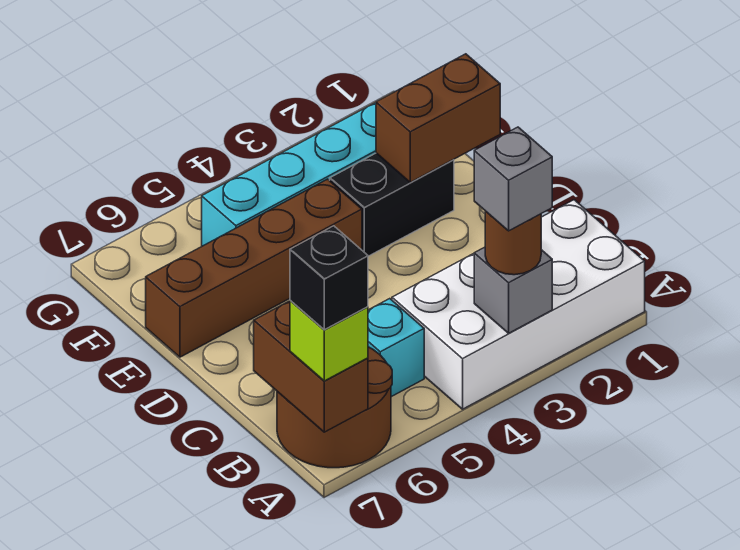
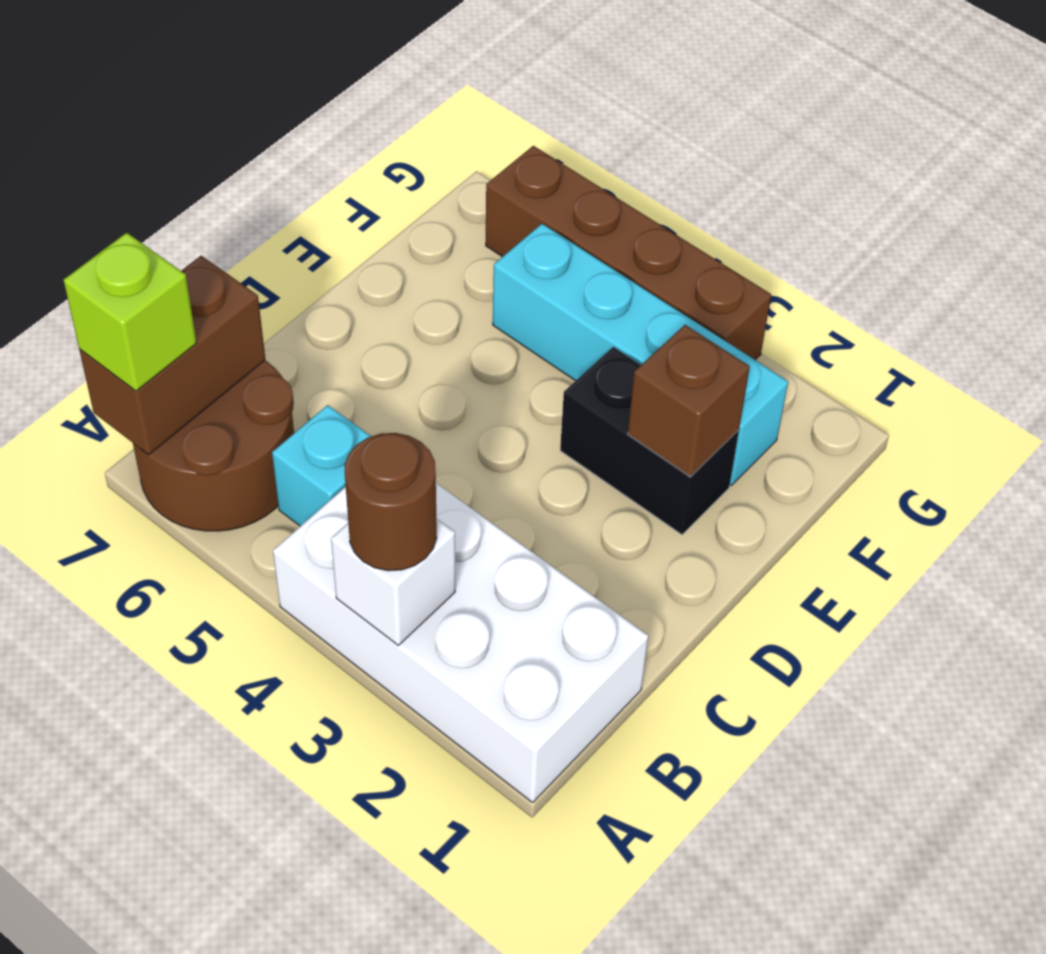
grey brick A3 level 2 -> white brick A3 level 2
grey brick A3 level 4 -> none
black brick A7 level 4 -> none
brown brick E1:E2 level 2 -> brown brick E2 level 2
brown brick E4:E7 level 1 -> brown brick G3:G6 level 1

